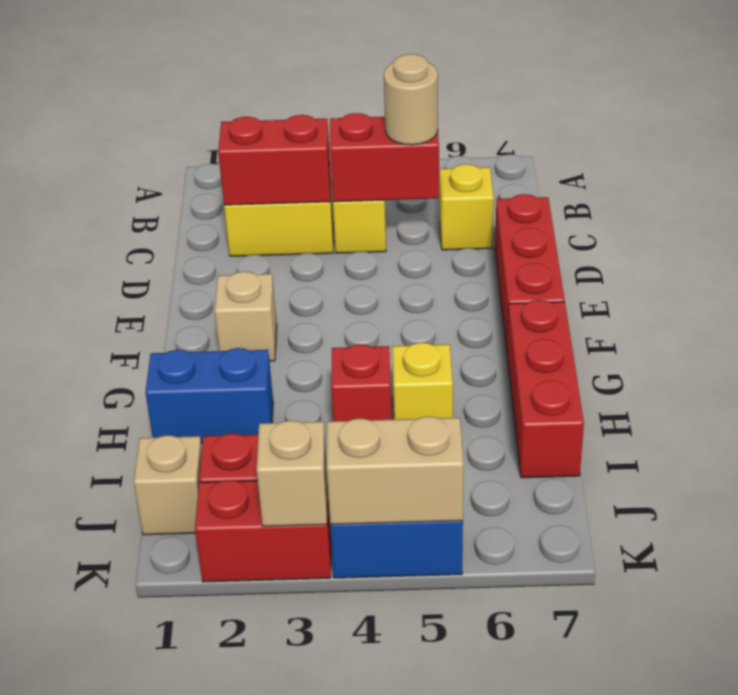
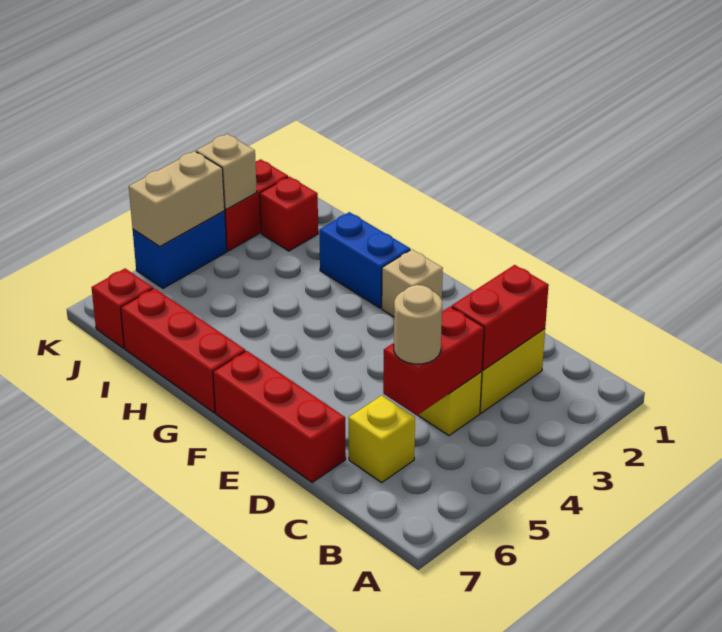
blue brick H1:H2 level 1 -> blue brick G2:H2 level 1
red brick H4 level 1 -> red brick J7 level 1
yellow brick H5 level 1 -> none
tan brick J1 level 1 -> none

